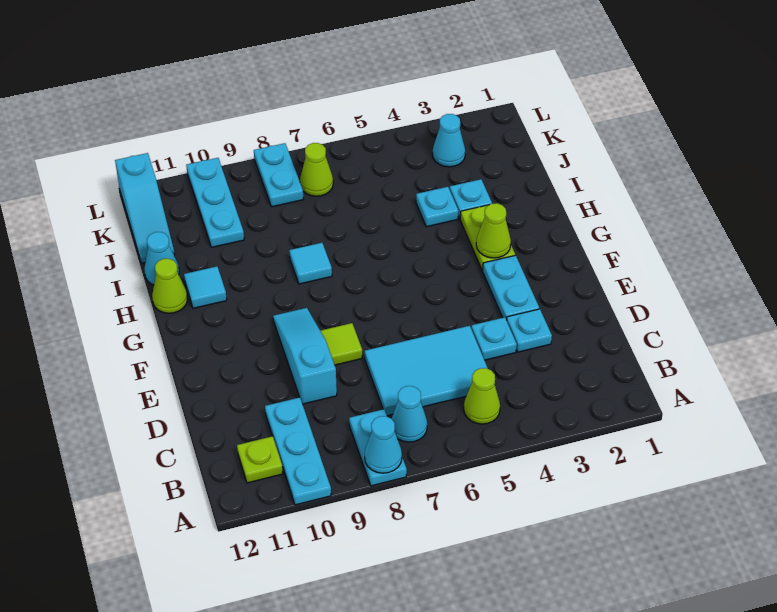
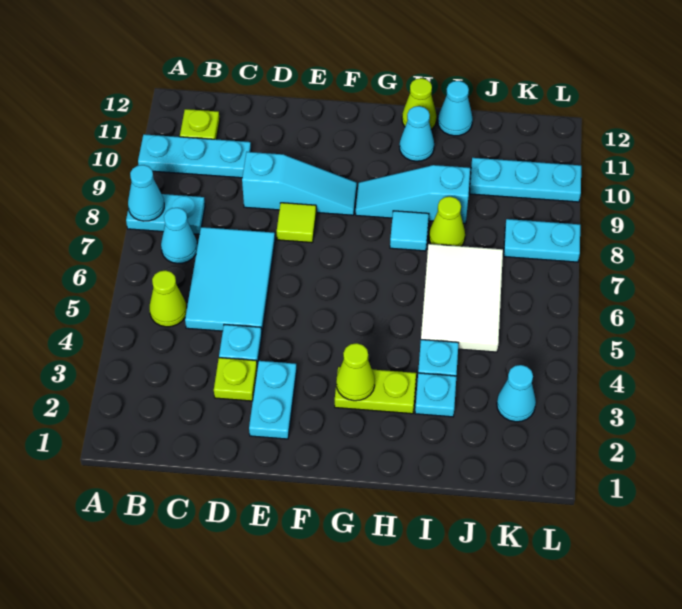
cyan plate D3 level 1 -> lime plate D3 level 1
cyan plate E3:F3 level 1 -> cyan plate E2:E3 level 1
cyan tile H11 level 1 -> cyan cone H11 level 1
none -> white tile I5:J7 level 1
cyan slope J12:L12 level 1 top L -> cyan slope G9:I9 level 1 top I
lime cone K7 level 1 -> lime cone I8 level 1

